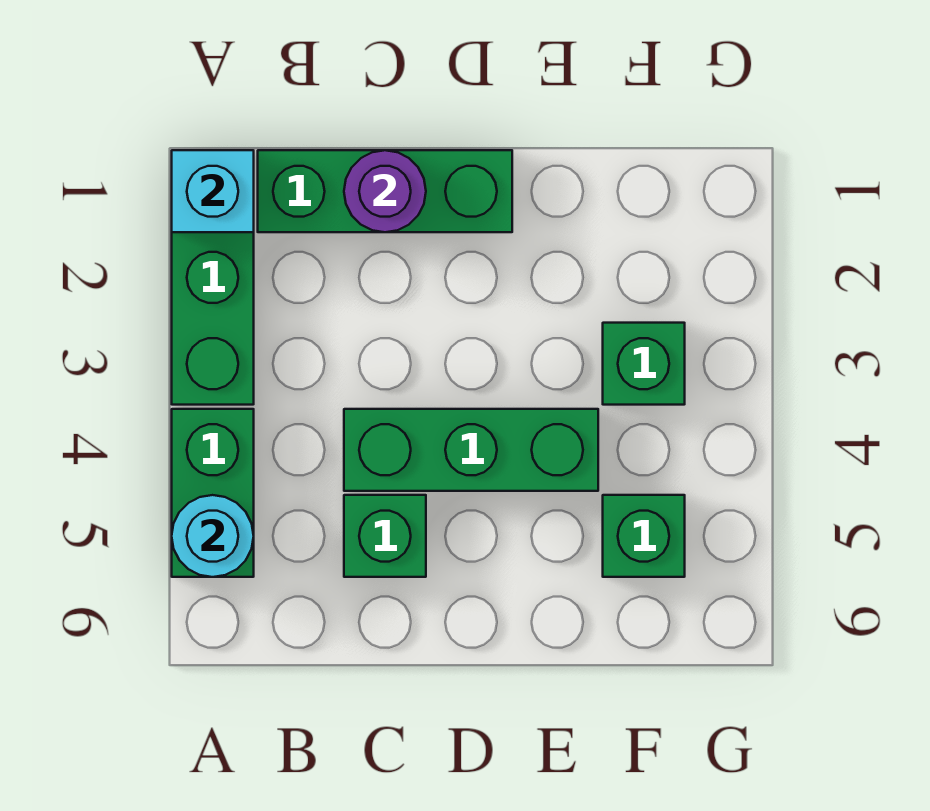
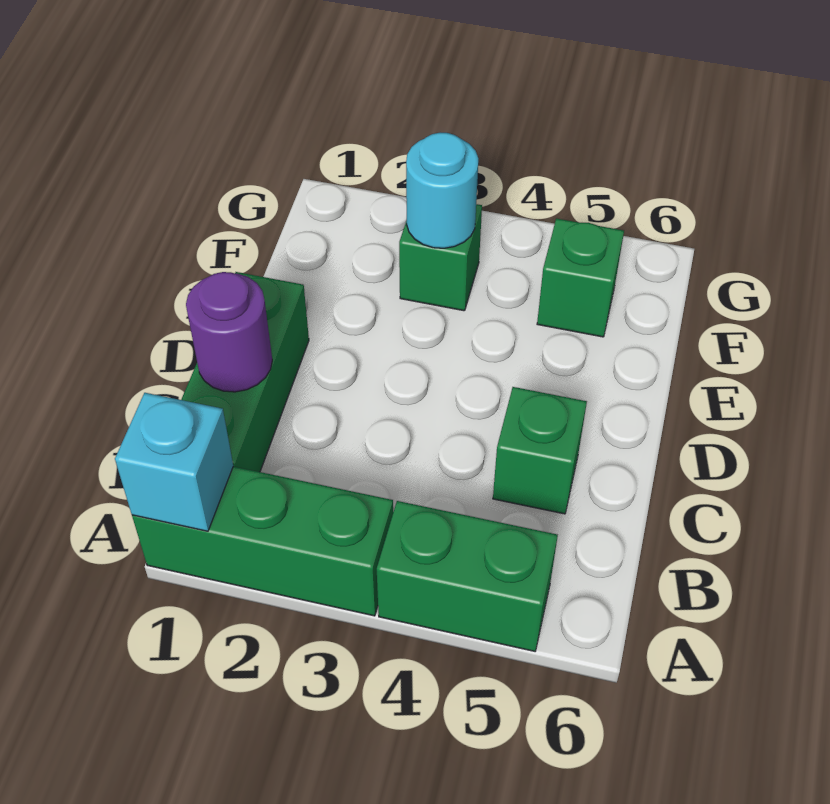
cyan round brick A5 level 2 -> cyan round brick F3 level 2
green brick C4:E4 level 1 -> none

